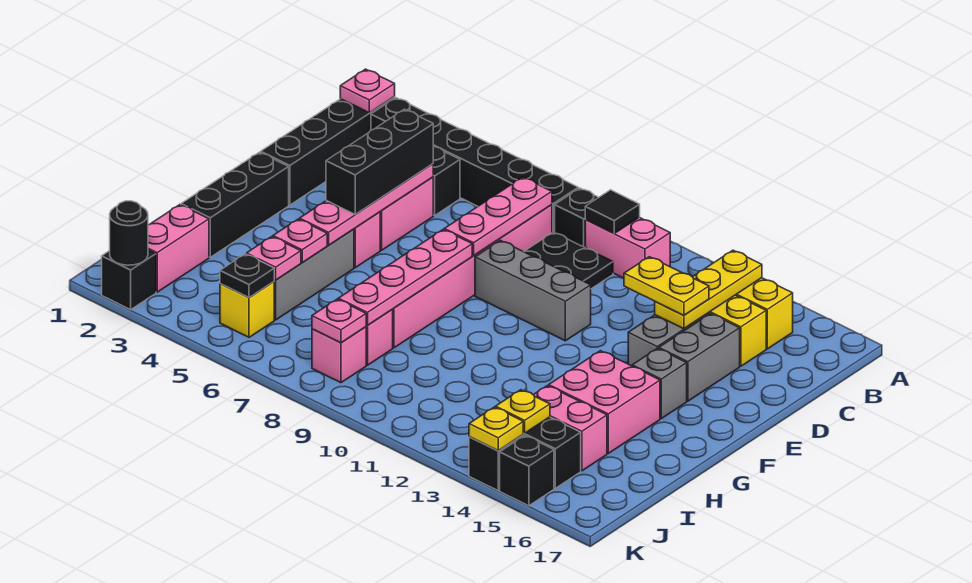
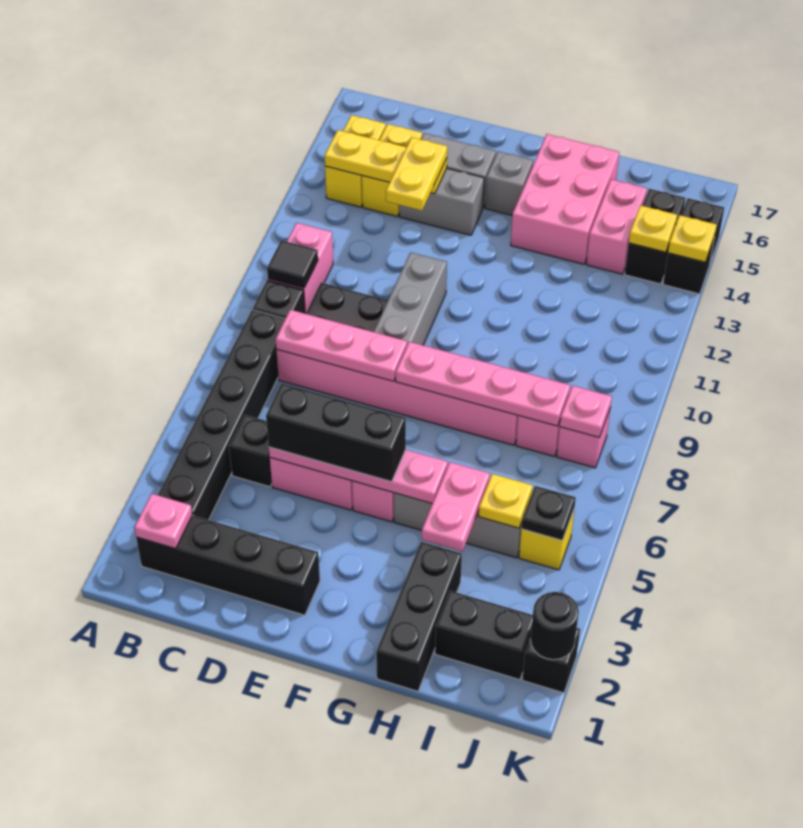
black brick F2:H2 level 1 -> black brick H1:H3 level 1
pink brick G14:H15 level 1 -> pink brick G14:H16 level 1
pink plate H5 level 2 -> pink plate H4:H5 level 2
pink brick I2:J2 level 1 -> black brick I2:J2 level 1
pink plate I5 level 2 -> yellow plate I5 level 2

